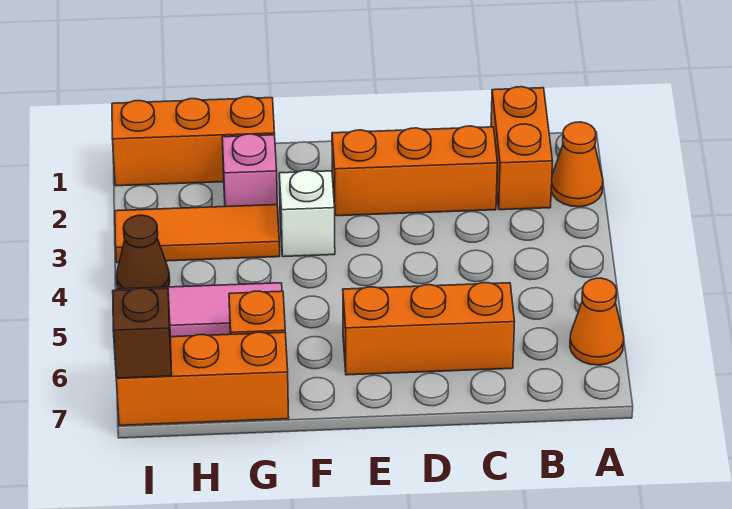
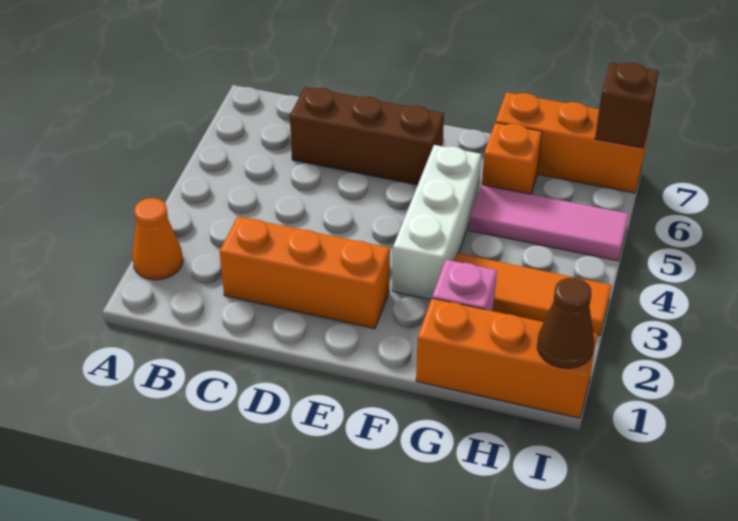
orange cone A6 level 1 -> none
orange brick B1:B2 level 1 -> none
orange brick C6:E6 level 1 -> brown brick C6:E6 level 1
white brick F3 level 1 -> white brick F3:F5 level 1
brown cone I4 level 1 -> brown cone I1 level 2

